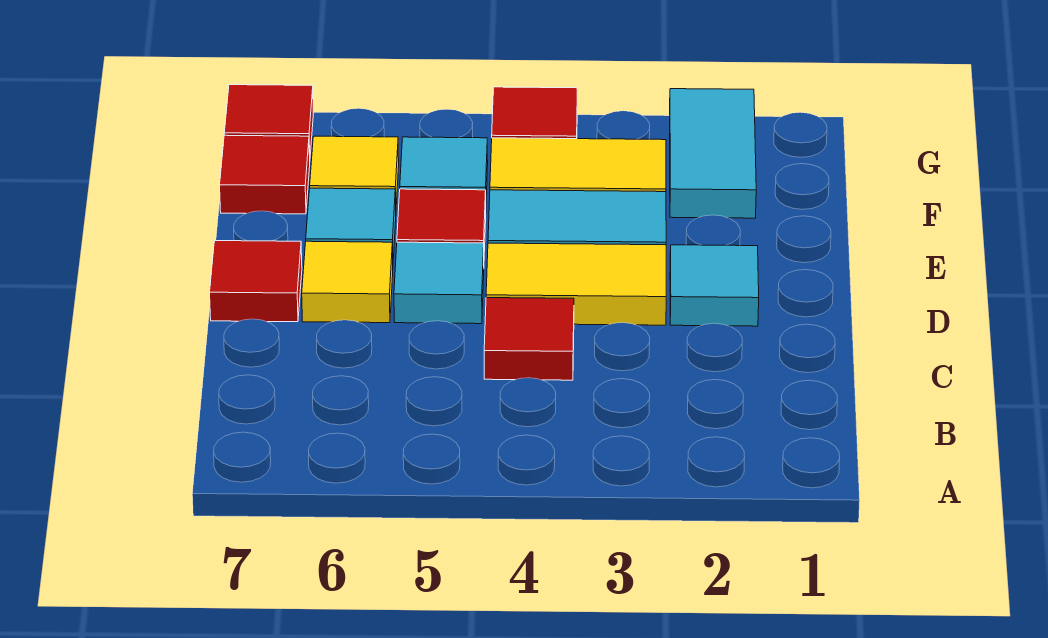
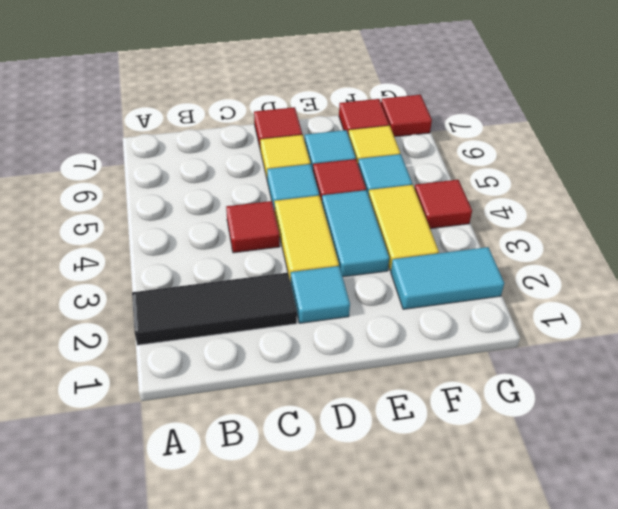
none -> black tile A2:C2 level 1

